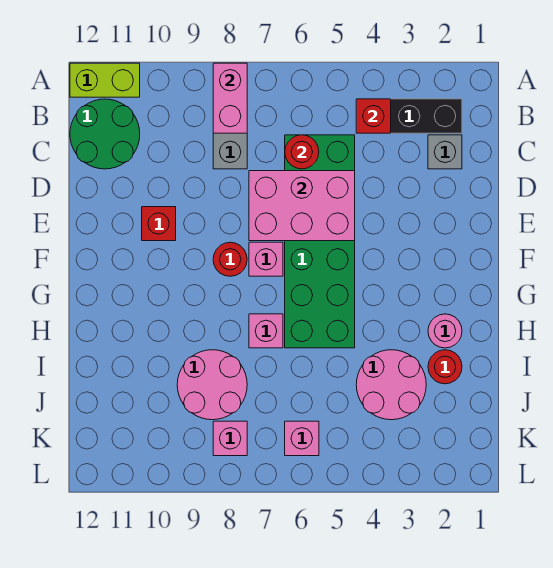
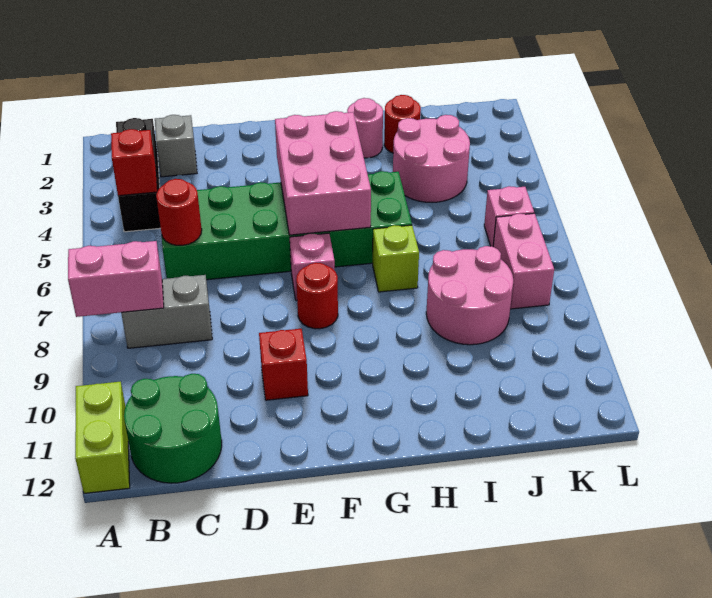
pink brick D5:E7 level 2 -> pink brick F4:G6 level 2
pink brick H7 level 1 -> lime brick H7 level 1
pink brick K8 level 1 -> pink brick K7:K8 level 1

